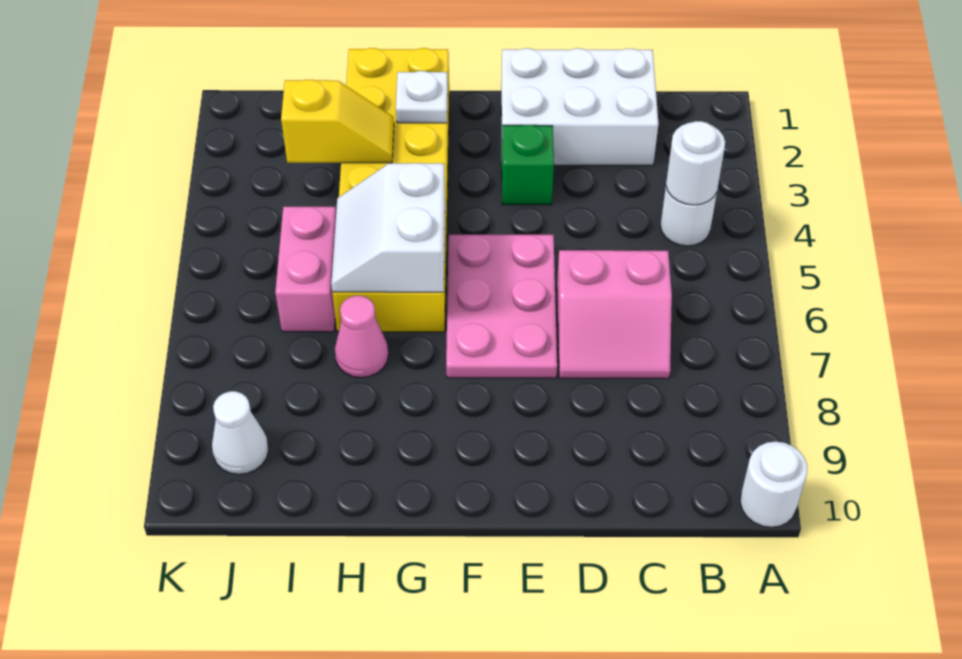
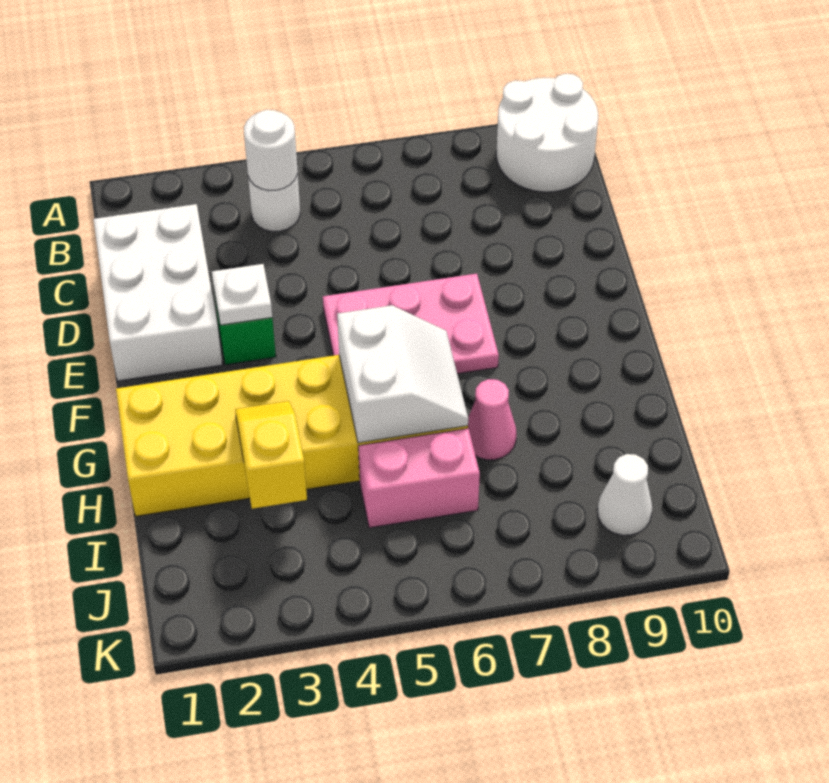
white round brick A10 level 1 -> white round brick A9:B10 level 1
pink slope C6:D7 level 1 top 6 -> none
white plate G2 level 2 -> white plate E3 level 2
white slope G5:H6 level 2 top G -> white slope G5:H6 level 2 top 5

